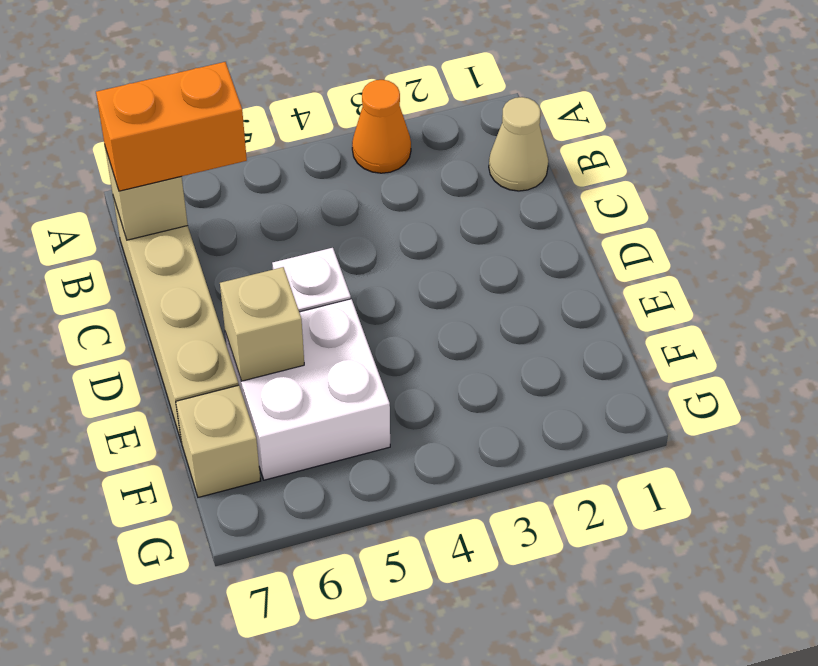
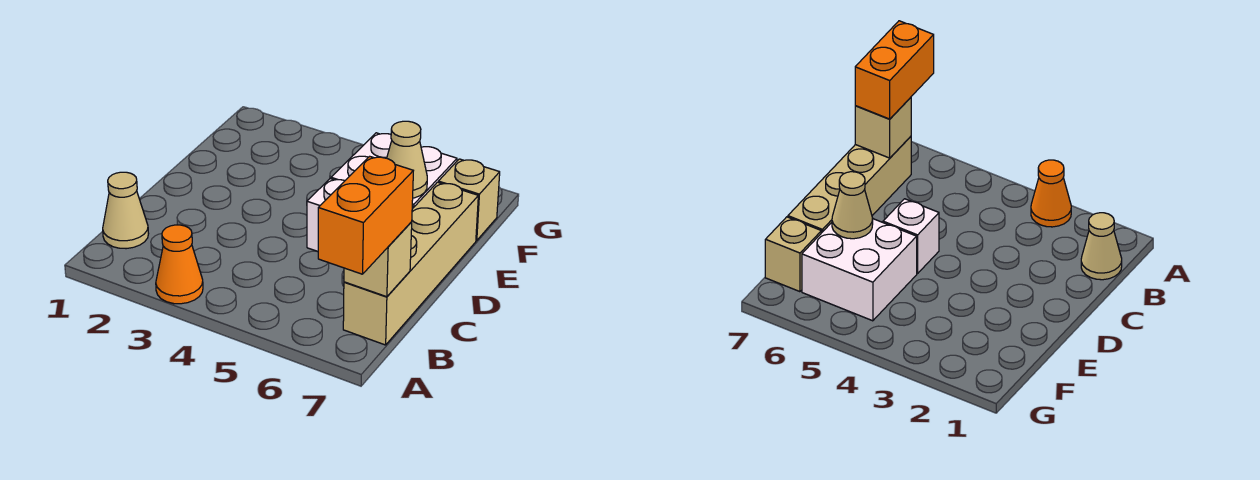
orange brick B6:B7 level 3 -> orange brick A7:B7 level 3
tan brick E6 level 2 -> tan cone E6 level 2

